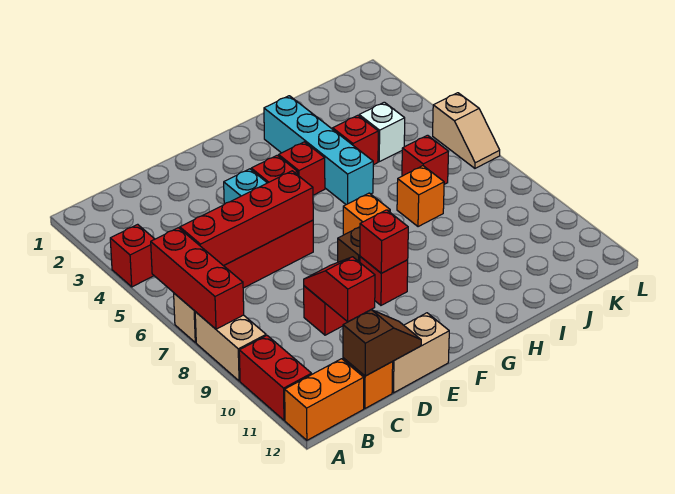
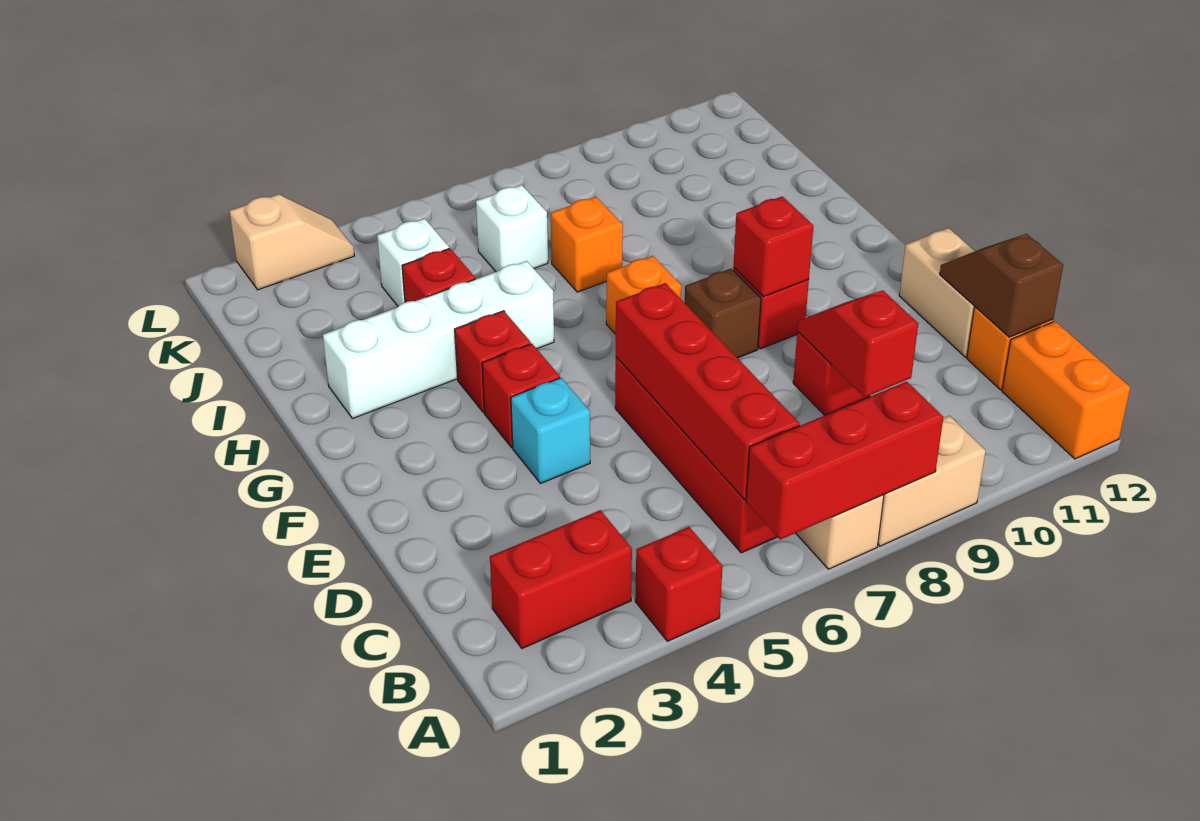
red brick A10:A11 level 1 -> red brick B2:B3 level 1
red slope D9:D10 level 2 top 10 -> red slope C9:D9 level 2 top C
cyan brick H2:H5 level 1 -> white brick H2:H5 level 1
red brick J6 level 1 -> white brick J6 level 1
tan slope L5:L6 level 1 top 5 -> tan slope L2:L3 level 1 top 2

